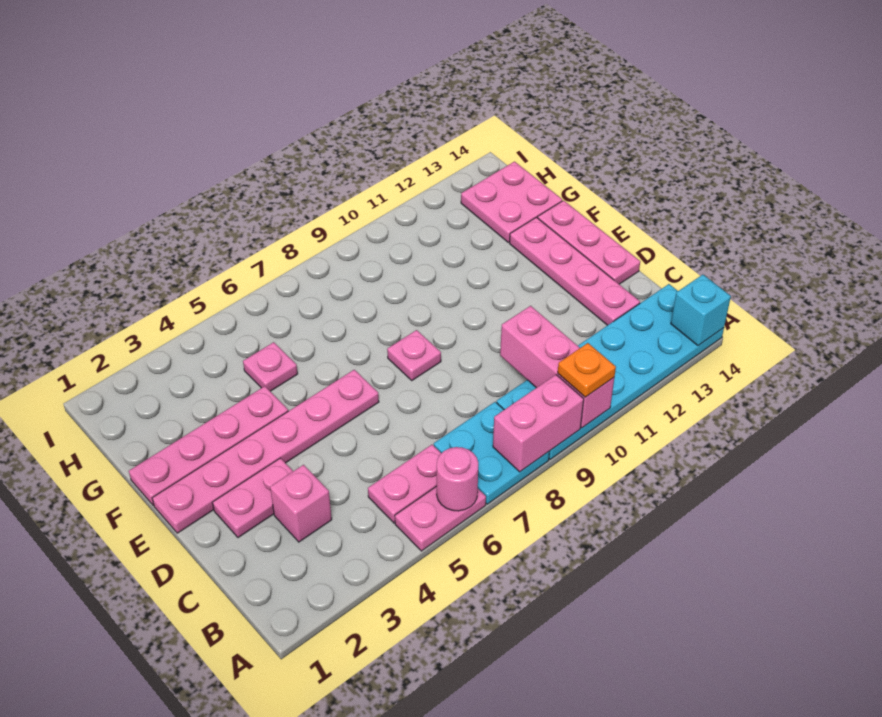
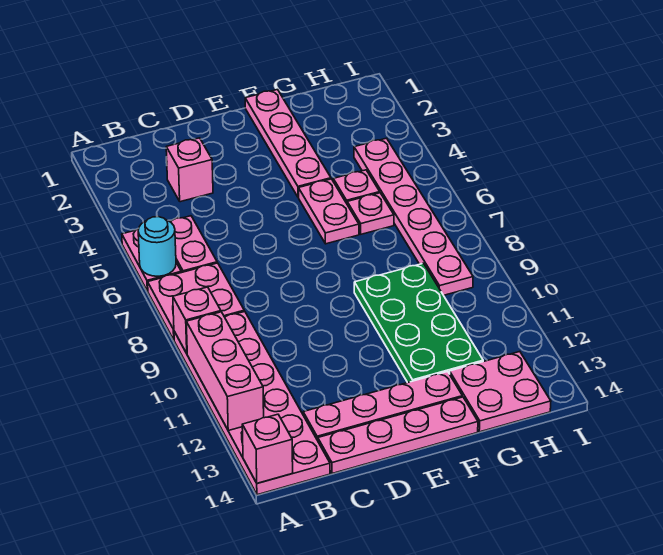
pink round brick A6 level 2 -> cyan round brick A6 level 2
cyan plate A7:B8 level 1 -> pink plate A7:B8 level 1
pink brick A8:A9 level 2 -> pink brick A9 level 2
cyan plate A9:B14 level 1 -> pink plate A9:B14 level 1
pink brick A10:C10 level 2 -> pink brick A10:A12 level 2
orange plate A10 level 3 -> none
cyan brick A14 level 2 -> pink brick A14 level 2
pink plate D2:D3 level 1 -> pink plate F5:F6 level 1
pink plate D14:F14 level 1 -> pink plate C14:F14 level 1
pink plate E1:E6 level 1 -> pink plate H4:H9 level 1
pink plate E8 level 1 -> pink plate G6 level 1
none -> green plate F9:G12 level 1

